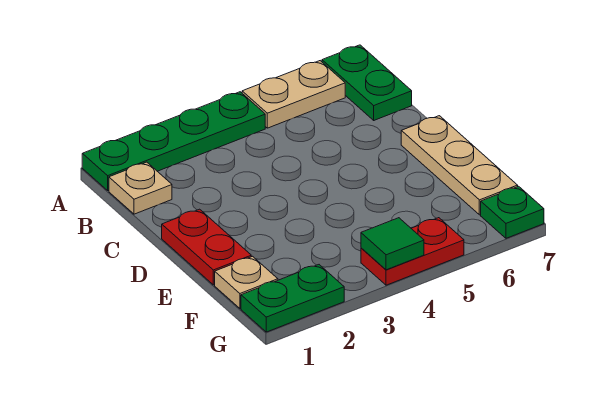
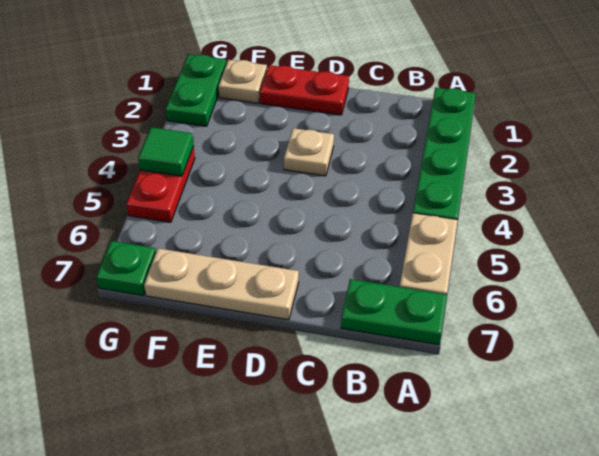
tan plate B1 level 1 -> tan plate D3 level 1

